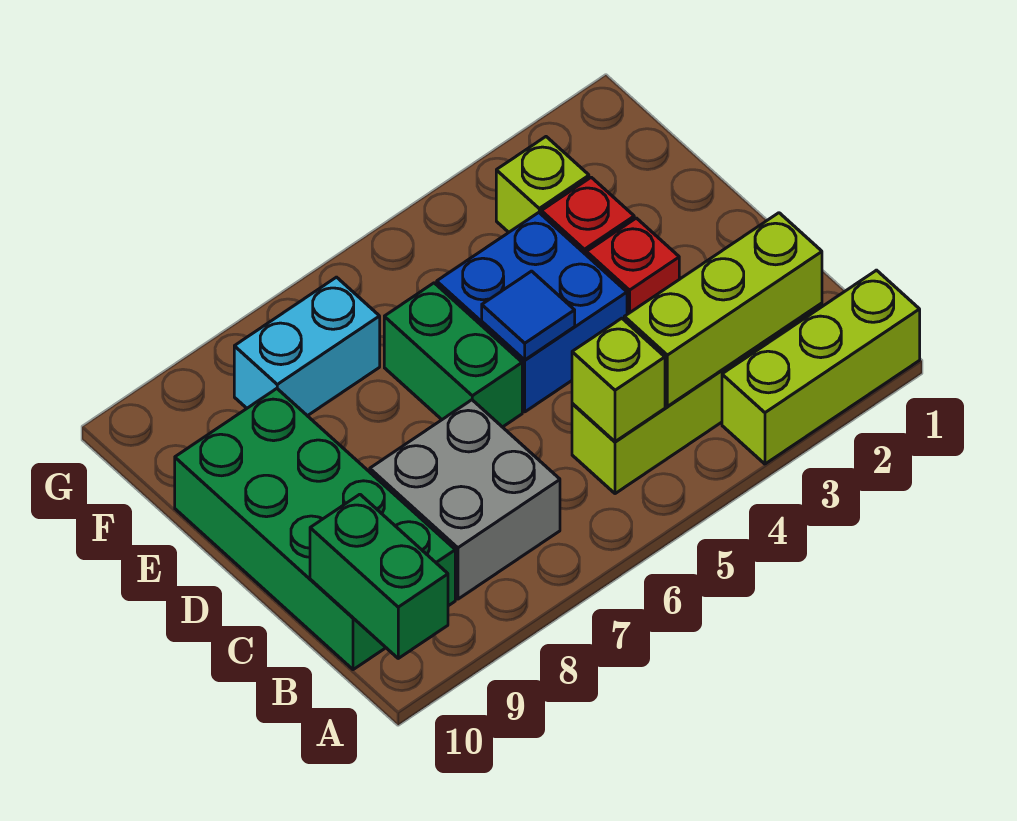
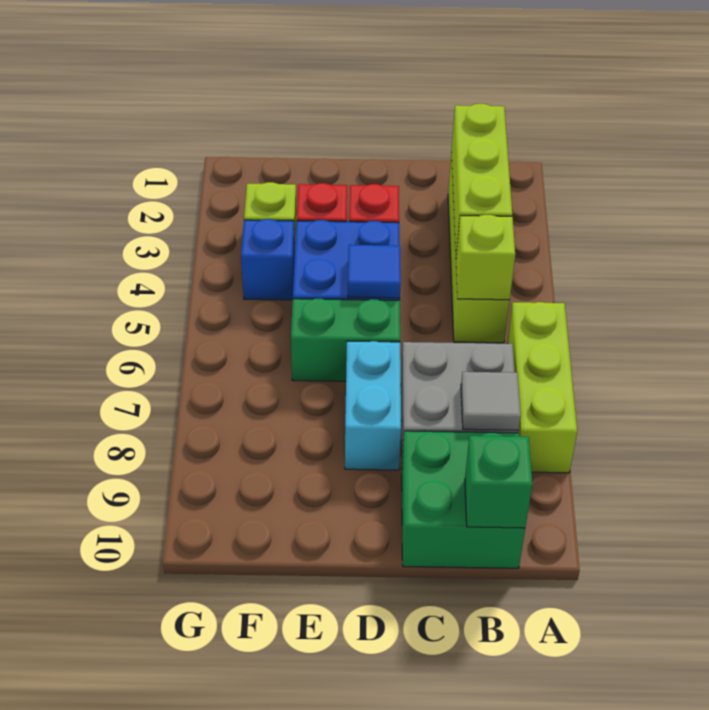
lime brick A1:A3 level 1 -> lime brick A6:A8 level 1
green brick A10:B10 level 2 -> green brick B10 level 2
none -> grey tile B8 level 2
green brick B9:E10 level 1 -> green brick B9:C10 level 1
none -> blue brick F4 level 1
cyan brick F7:F8 level 1 -> cyan brick D7:D8 level 1

